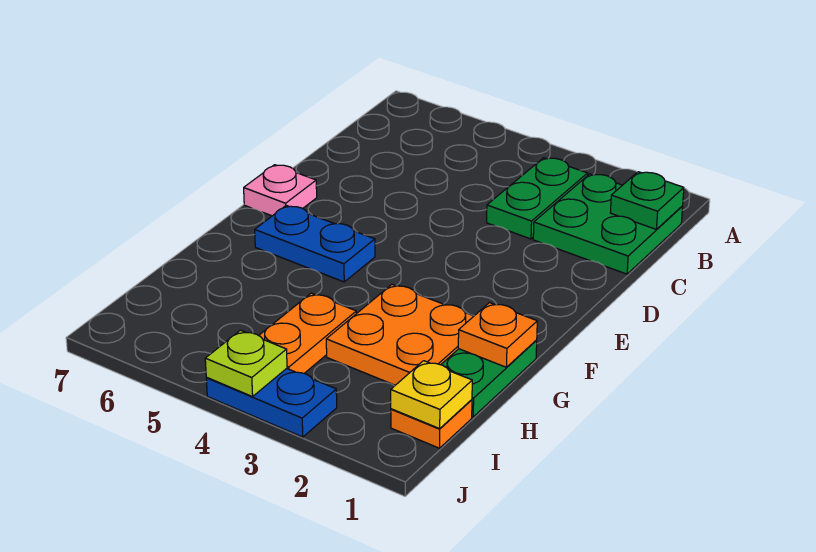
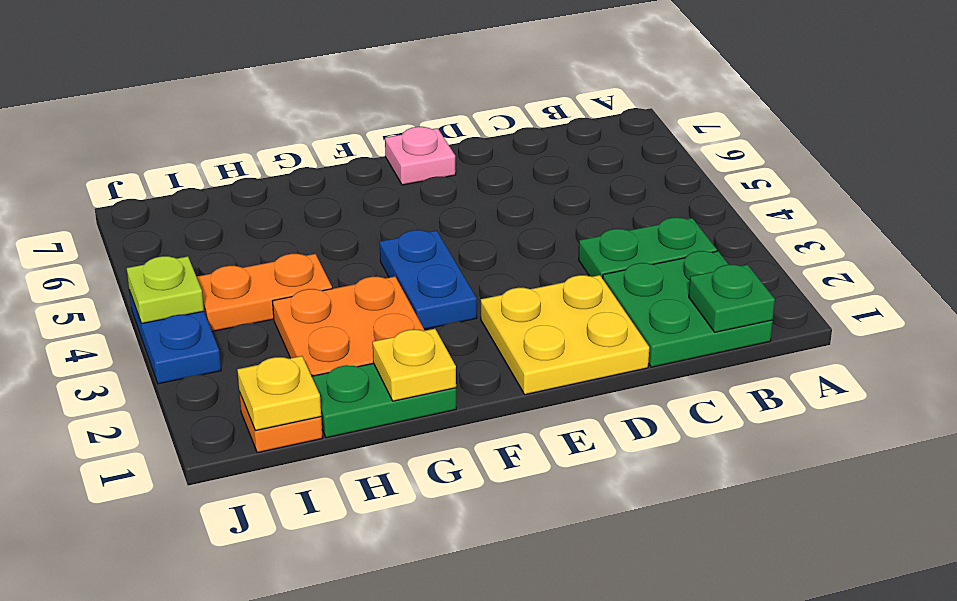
none -> yellow plate D1:E2 level 1
blue plate F5:F6 level 1 -> blue plate F3:F4 level 1
orange plate G1 level 2 -> yellow plate G1 level 2

